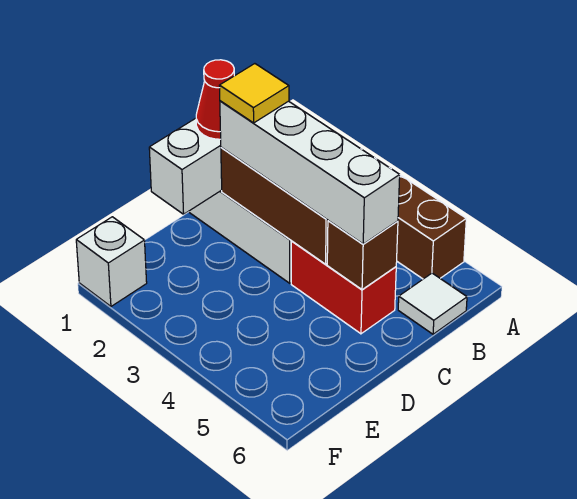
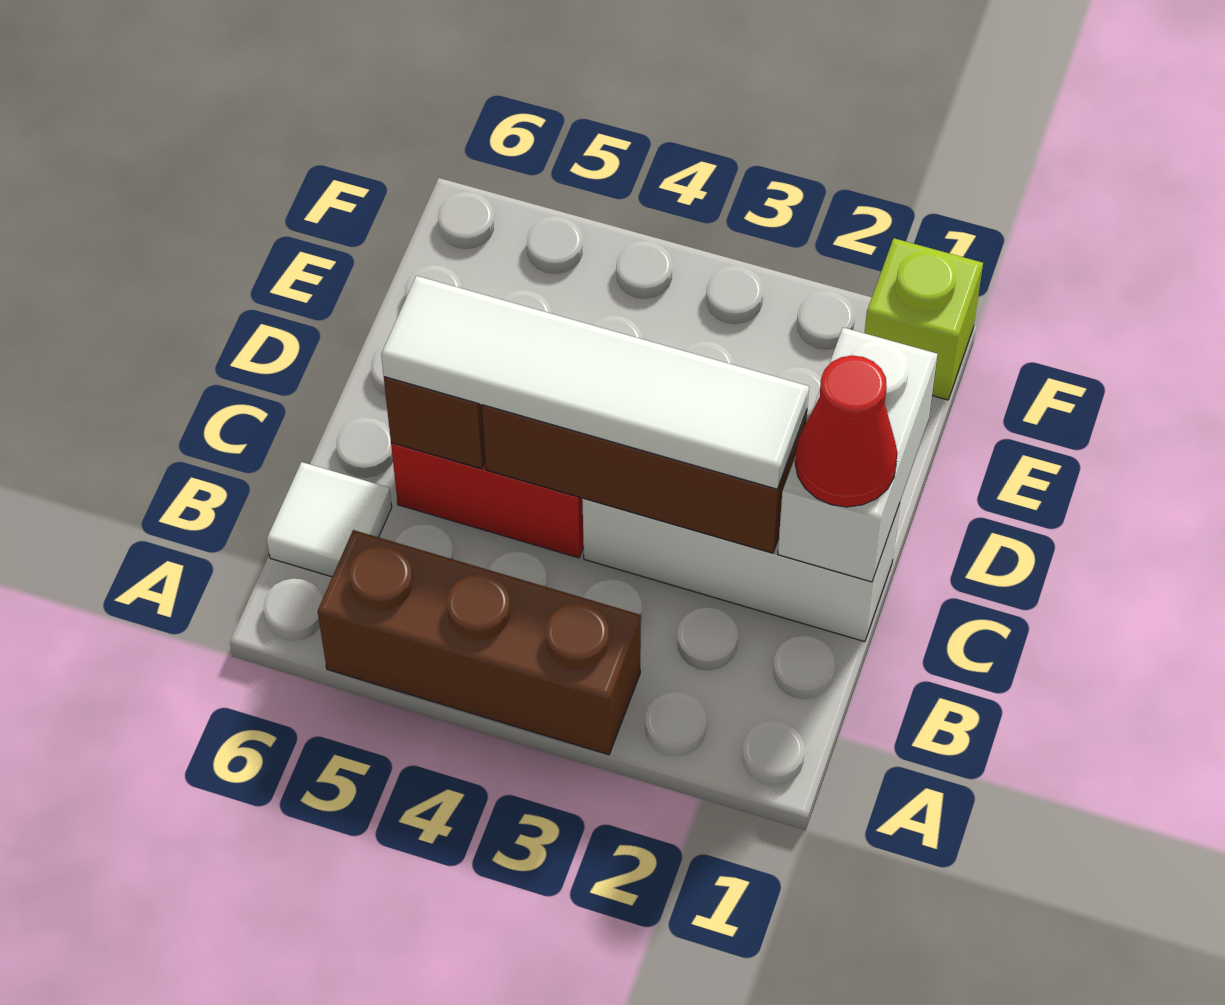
white brick C2:C5 level 3 -> white tile C2:C5 level 3
yellow tile C2 level 4 -> none
white brick F1 level 1 -> lime brick F1 level 1

